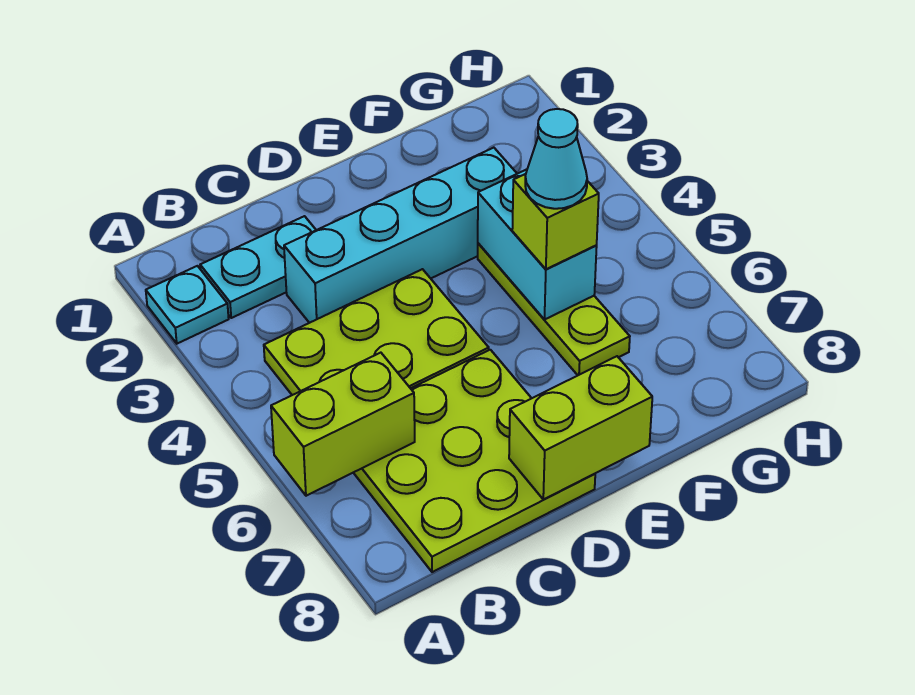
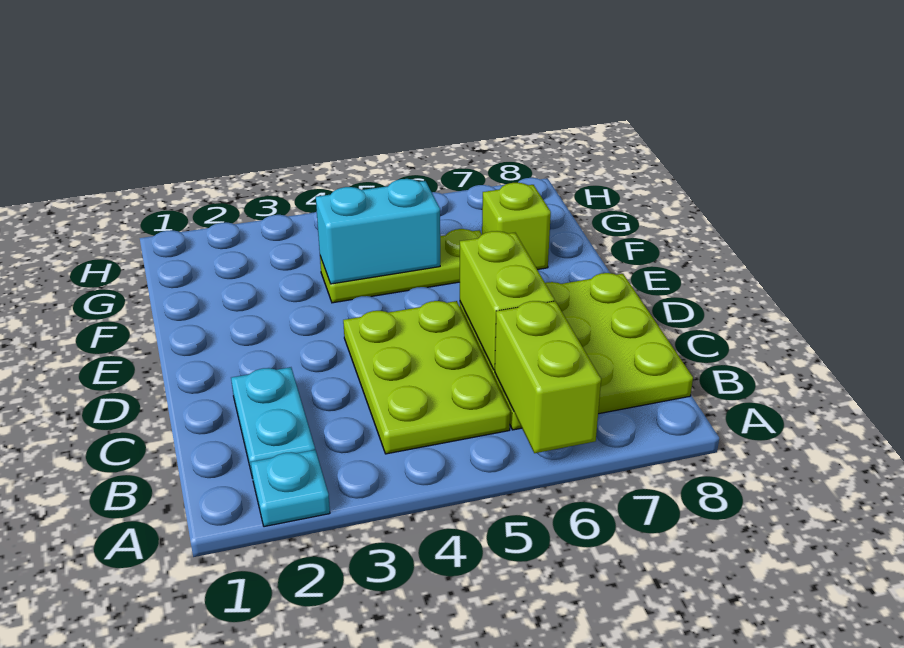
cyan brick C3:F3 level 1 -> none
lime brick D8:E8 level 2 -> lime brick C6:D6 level 2
lime brick F5 level 3 -> lime brick F7 level 1
cyan cone F5 level 4 -> none

